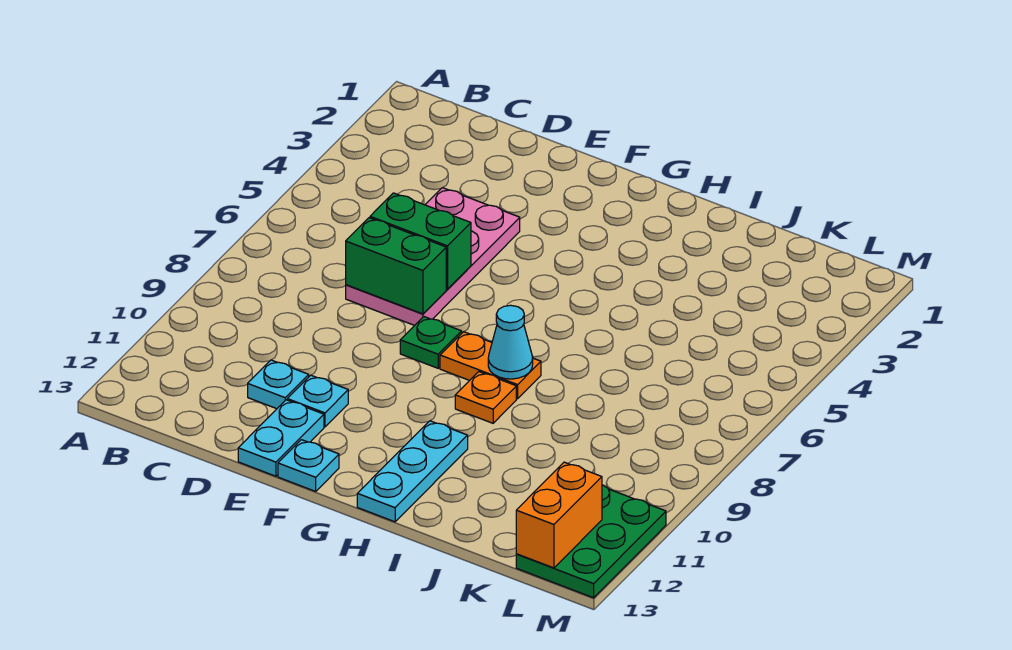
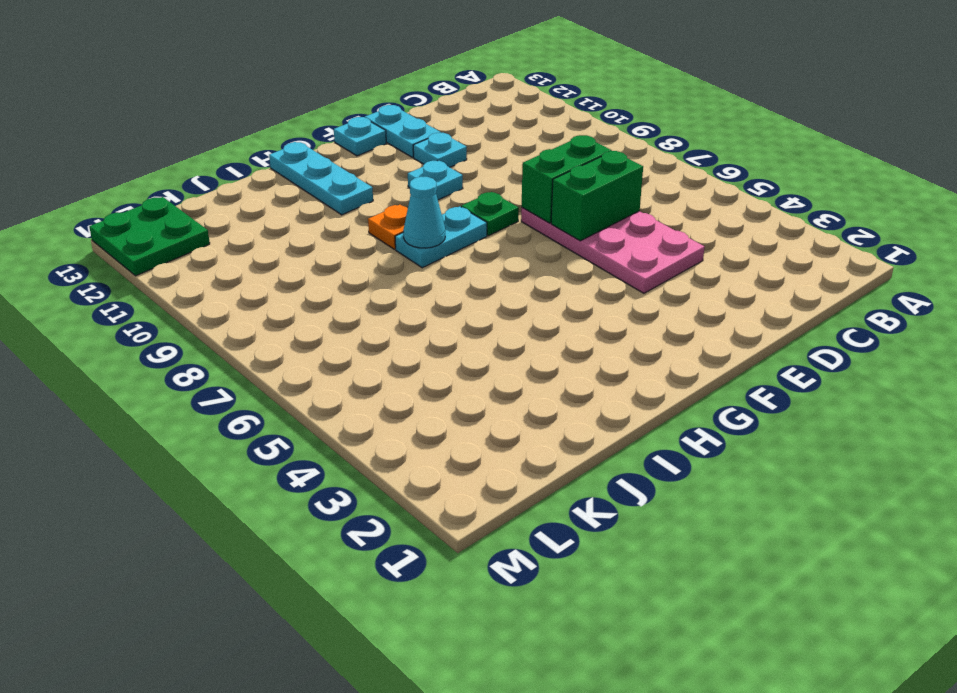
cyan plate D11 level 1 -> cyan plate F10 level 1
orange plate G8:H8 level 1 -> cyan plate G8:H8 level 1
green plate L11:M13 level 1 -> green plate L12:M13 level 1
orange brick L12:L13 level 2 -> none

